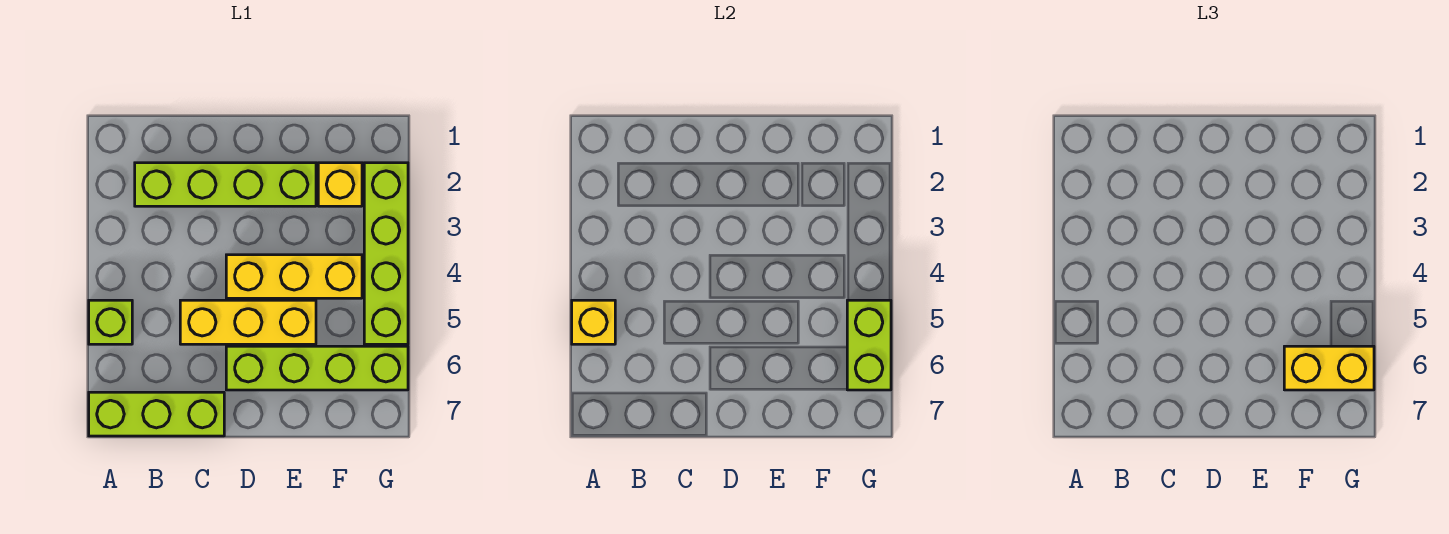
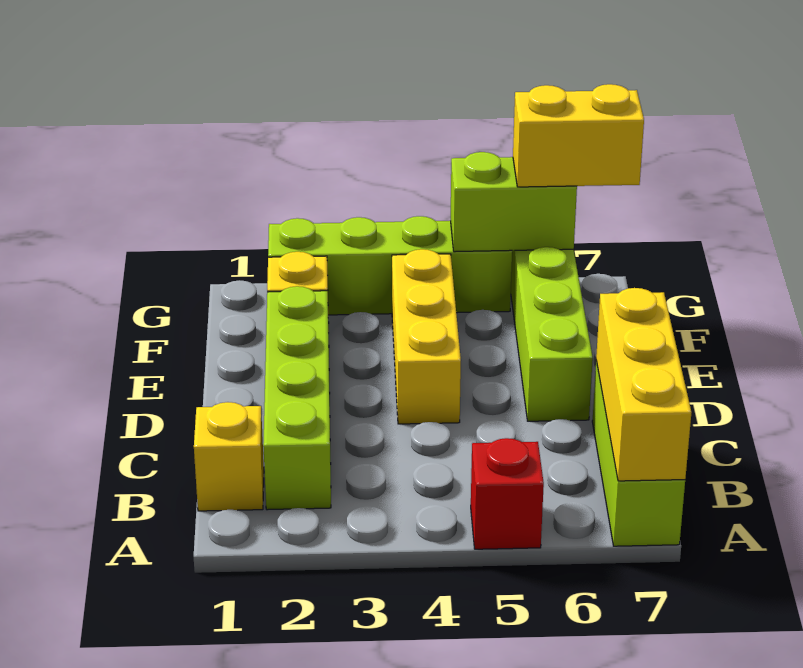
lime brick A5 level 1 -> red brick A5 level 1
yellow brick A5 level 2 -> yellow brick B1 level 1
yellow brick C5:E5 level 1 -> yellow brick A7:C7 level 2
yellow brick F6:G6 level 3 -> yellow brick G6:G7 level 3

